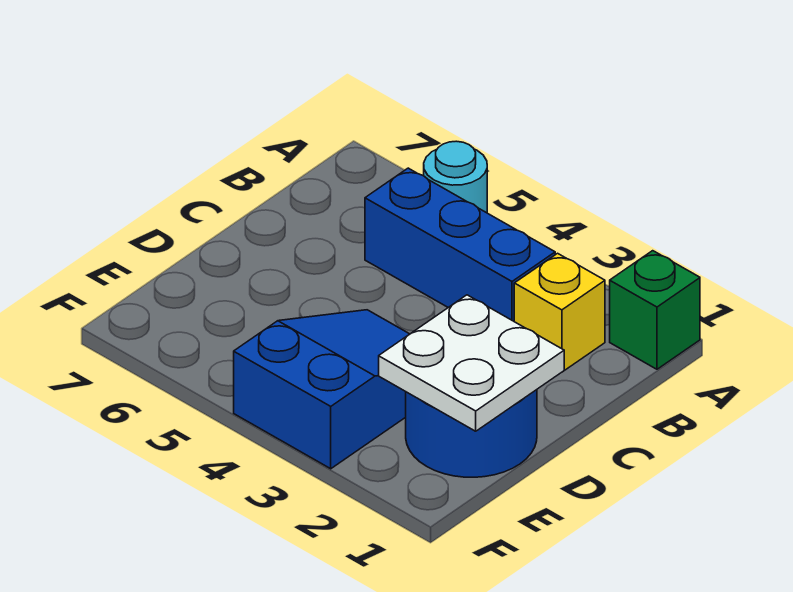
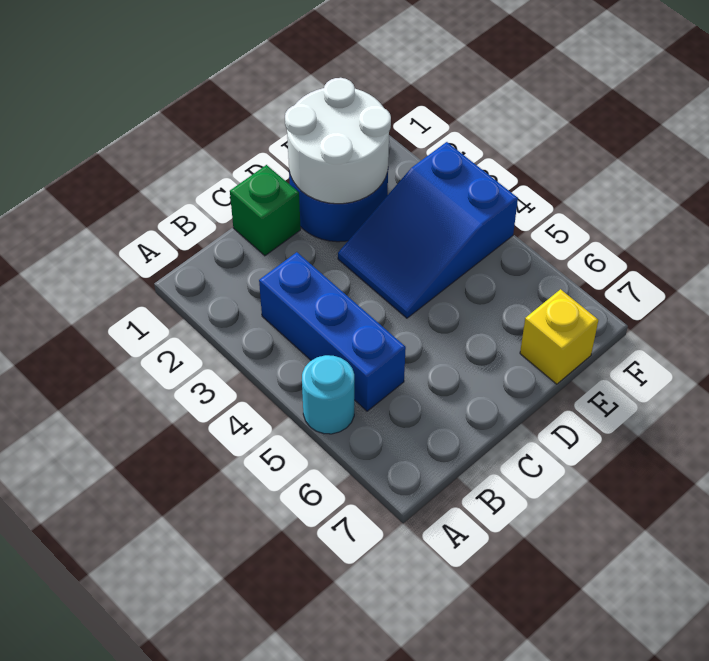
green brick A1 level 1 -> green brick C1 level 1
yellow brick B2 level 1 -> yellow brick E7 level 1
white plate D1:E2 level 2 -> white round brick D1:E2 level 2

